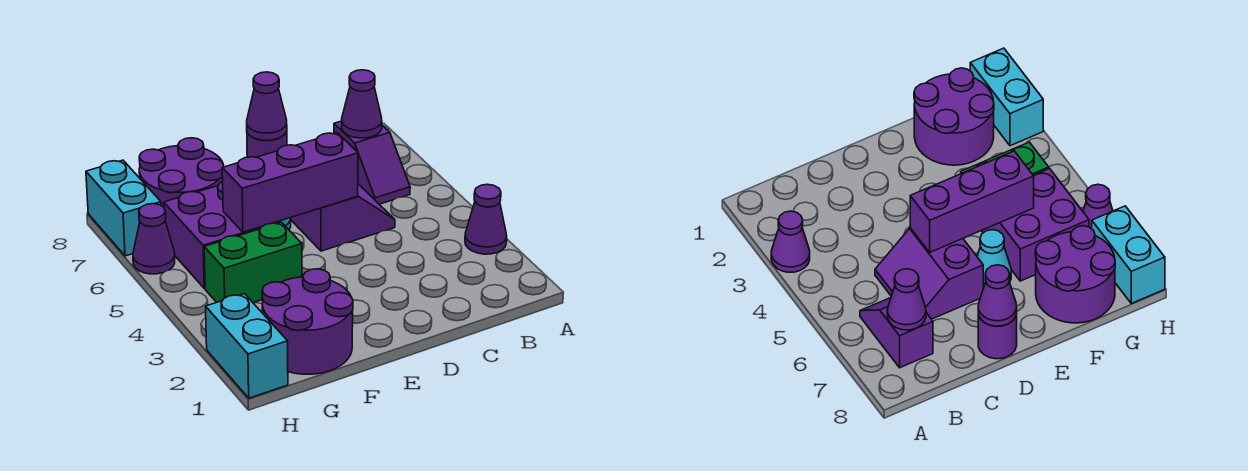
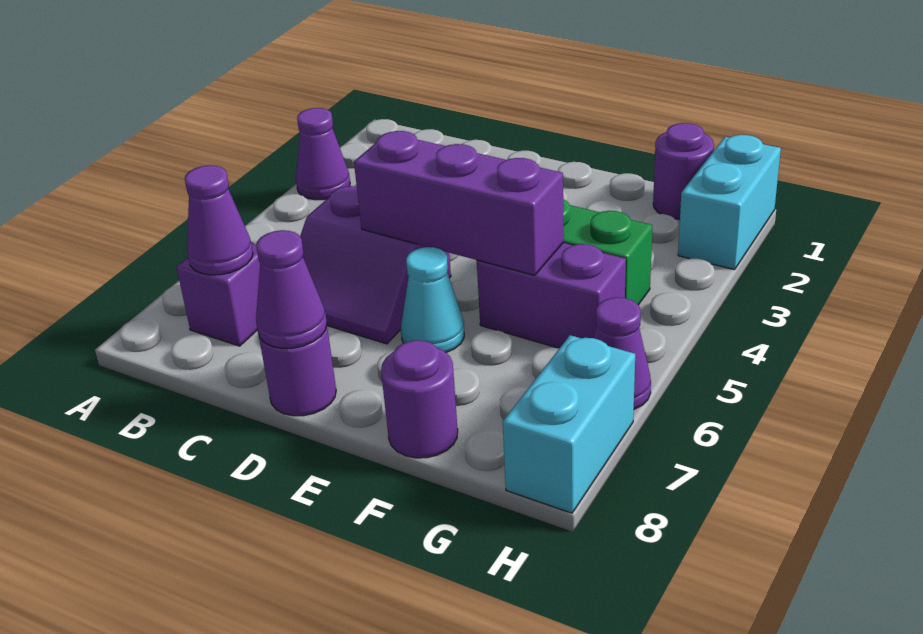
purple slope C5:D6 level 1 top D -> purple slope C5:D6 level 1 top 5
purple round brick F1:G2 level 1 -> purple round brick G1 level 1
purple brick F5:G6 level 1 -> purple brick F5:G5 level 1
purple round brick F7:G8 level 1 -> purple round brick F8 level 1

